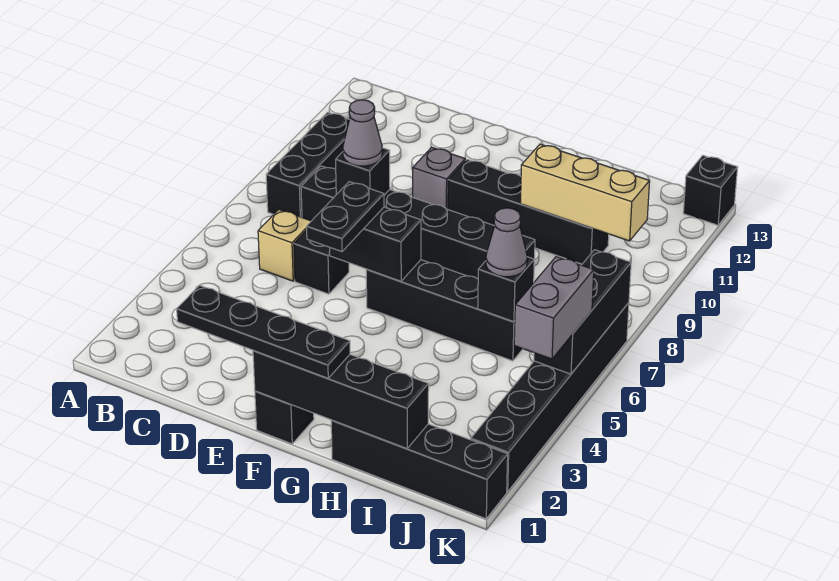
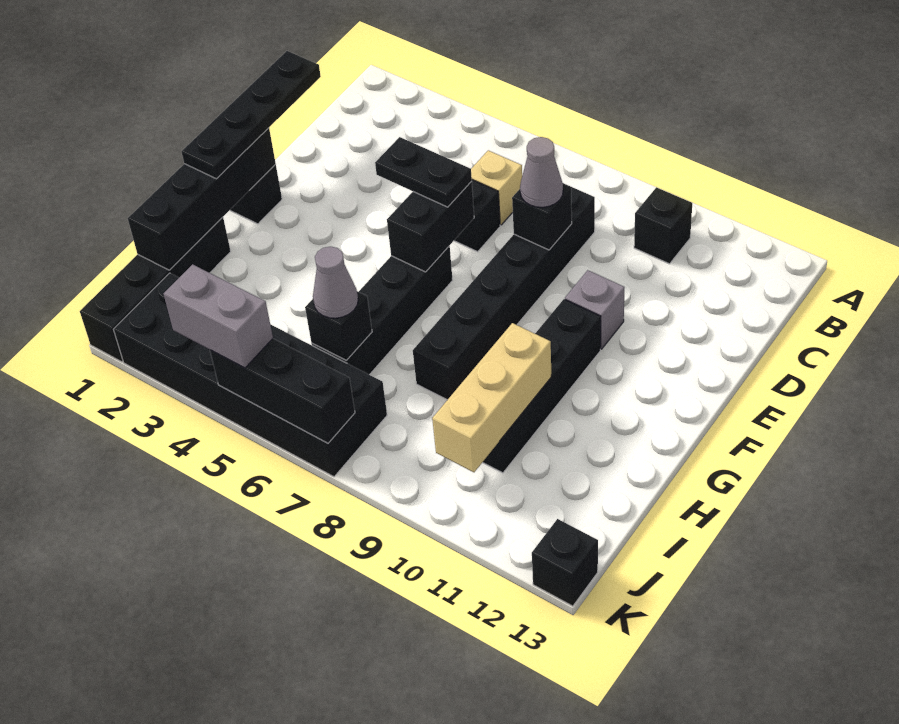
black brick B8:B10 level 1 -> black brick B10 level 1
black brick K2:K7 level 1 -> black brick J2:K7 level 1

